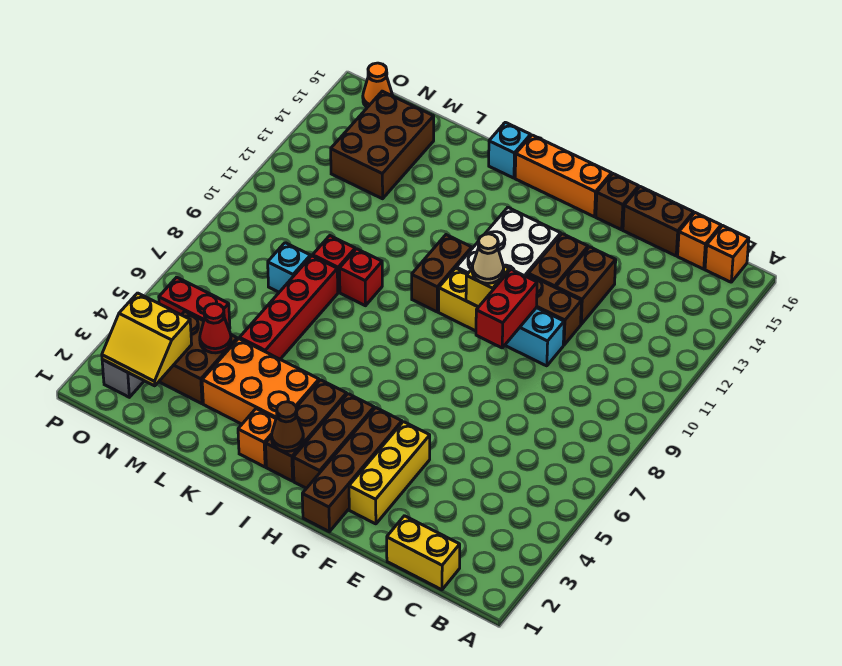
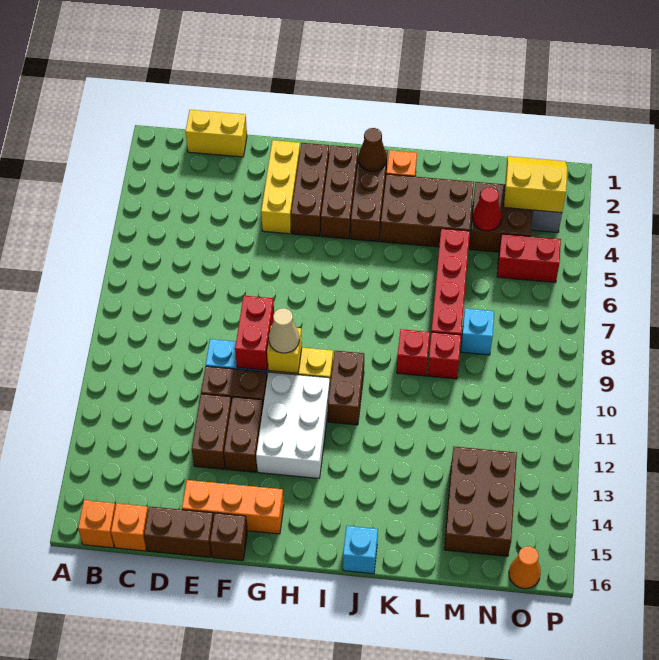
brown brick G1:G4 level 1 -> brown brick G2:G4 level 1
orange brick G16:I16 level 1 -> orange brick E15:G15 level 1
orange brick J3:L4 level 1 -> brown brick J3:L4 level 1

